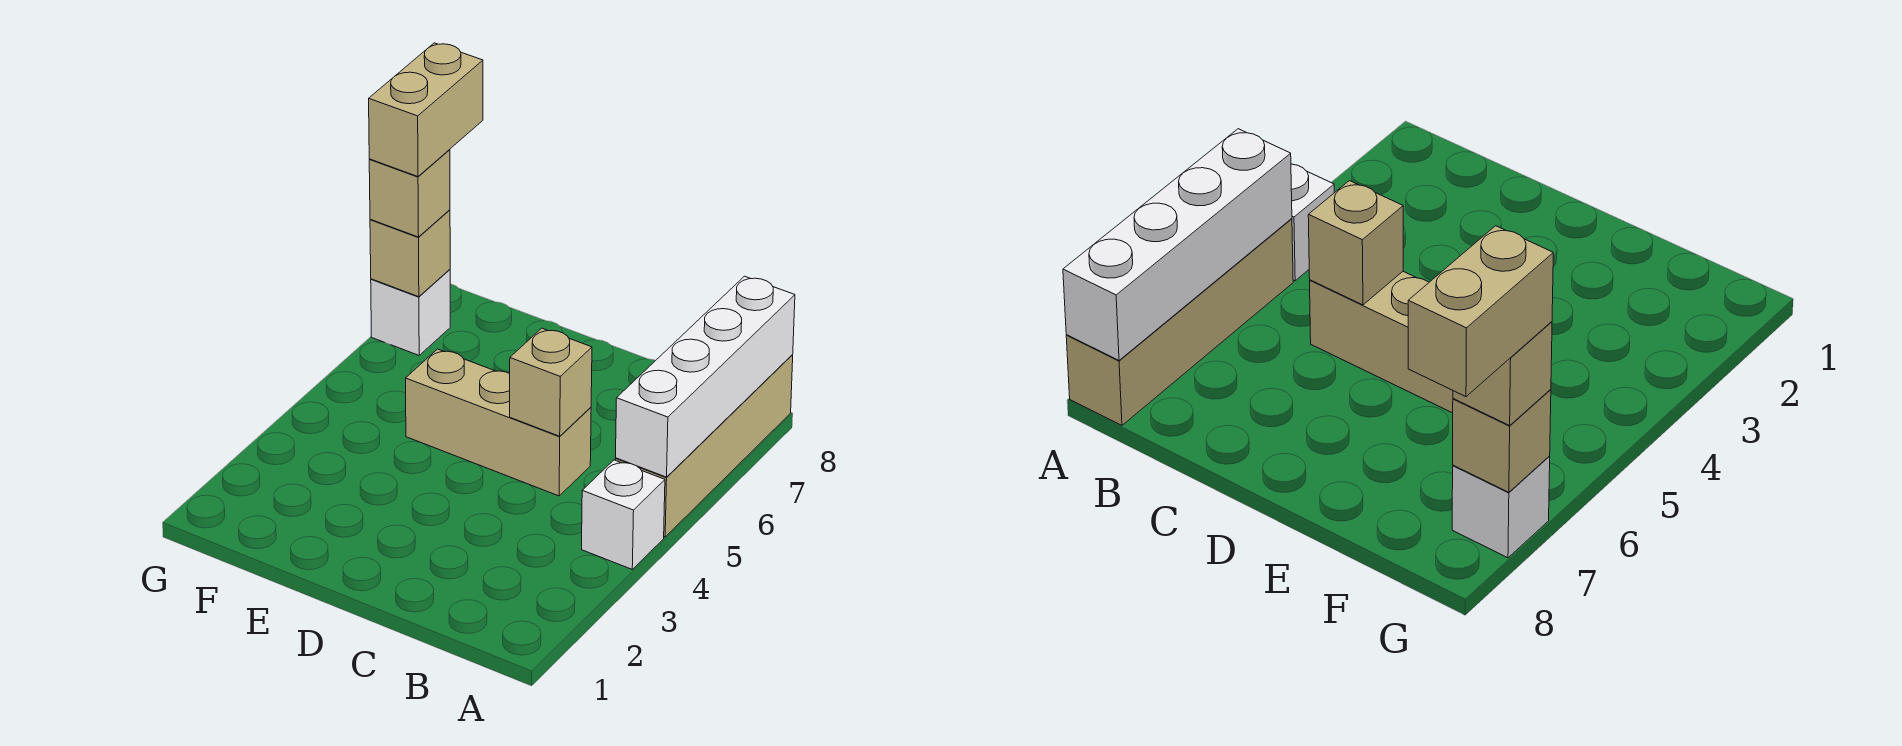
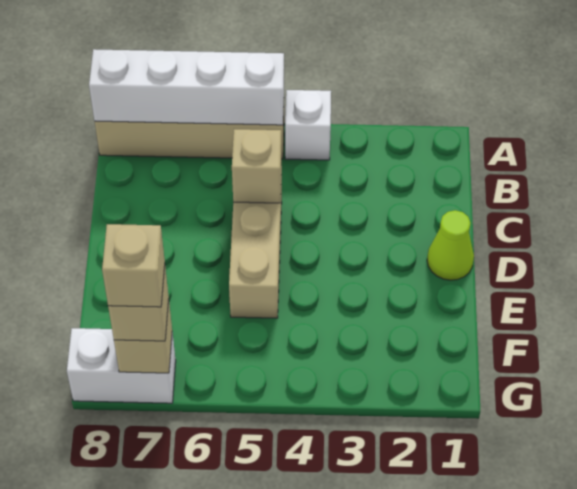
none -> lime cone D1 level 1
white brick G7 level 1 -> white brick G7:G8 level 1
tan brick G7:G8 level 4 -> tan brick G7 level 4

